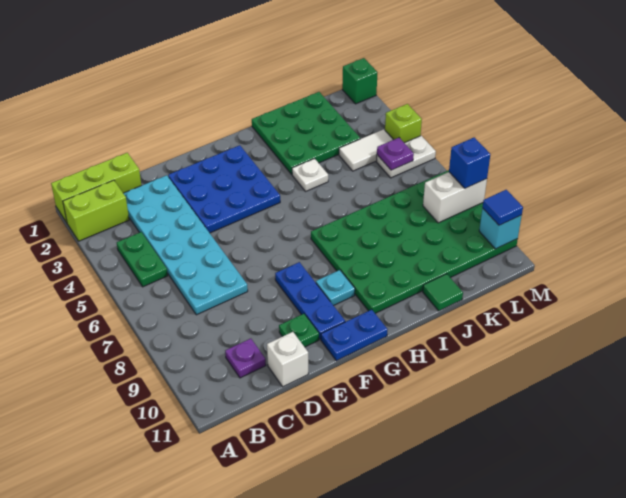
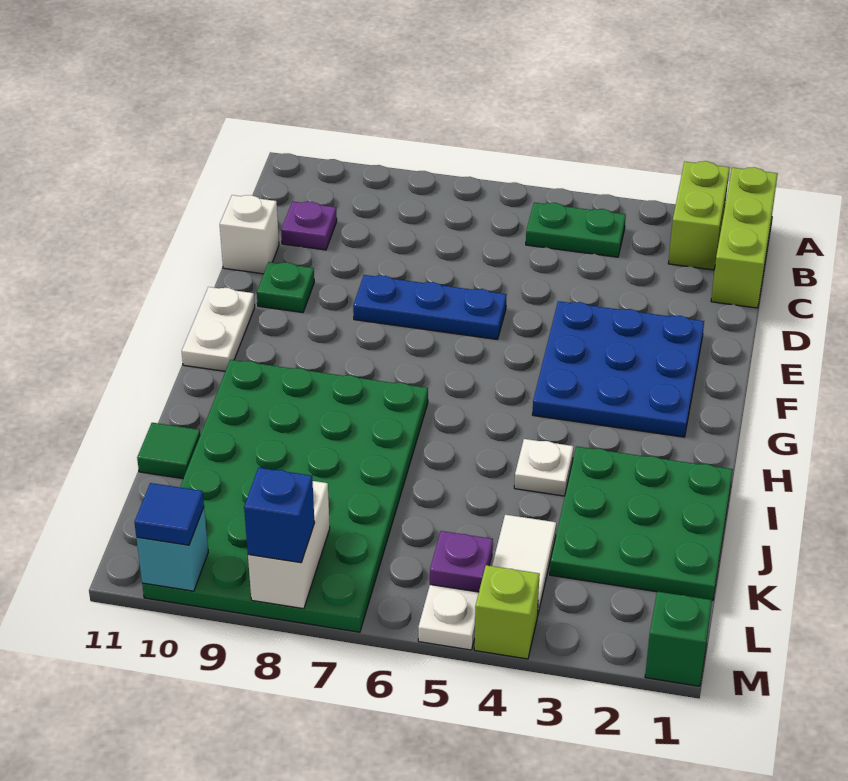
cyan plate C2:D7 level 1 -> none
blue plate F8:F10 level 1 -> blue plate E6:E8 level 1
blue plate F11:G11 level 1 -> white plate F11:G11 level 1
cyan plate G9 level 1 -> none

